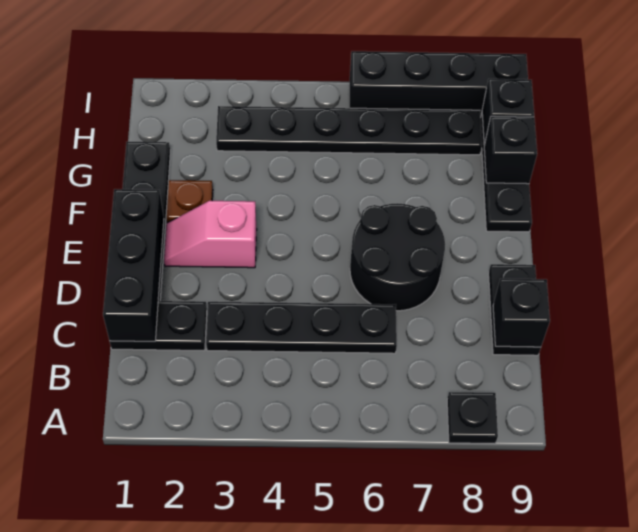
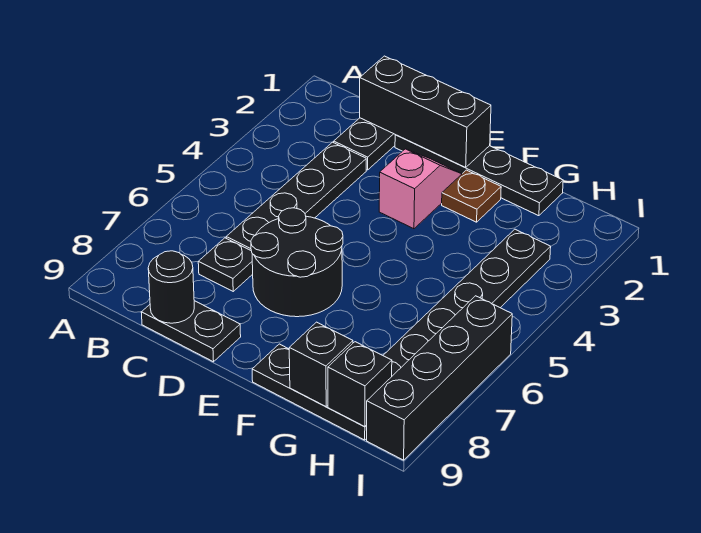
black plate A8 level 1 -> black plate C7 level 1
black brick C9 level 2 -> black round brick C9 level 2

